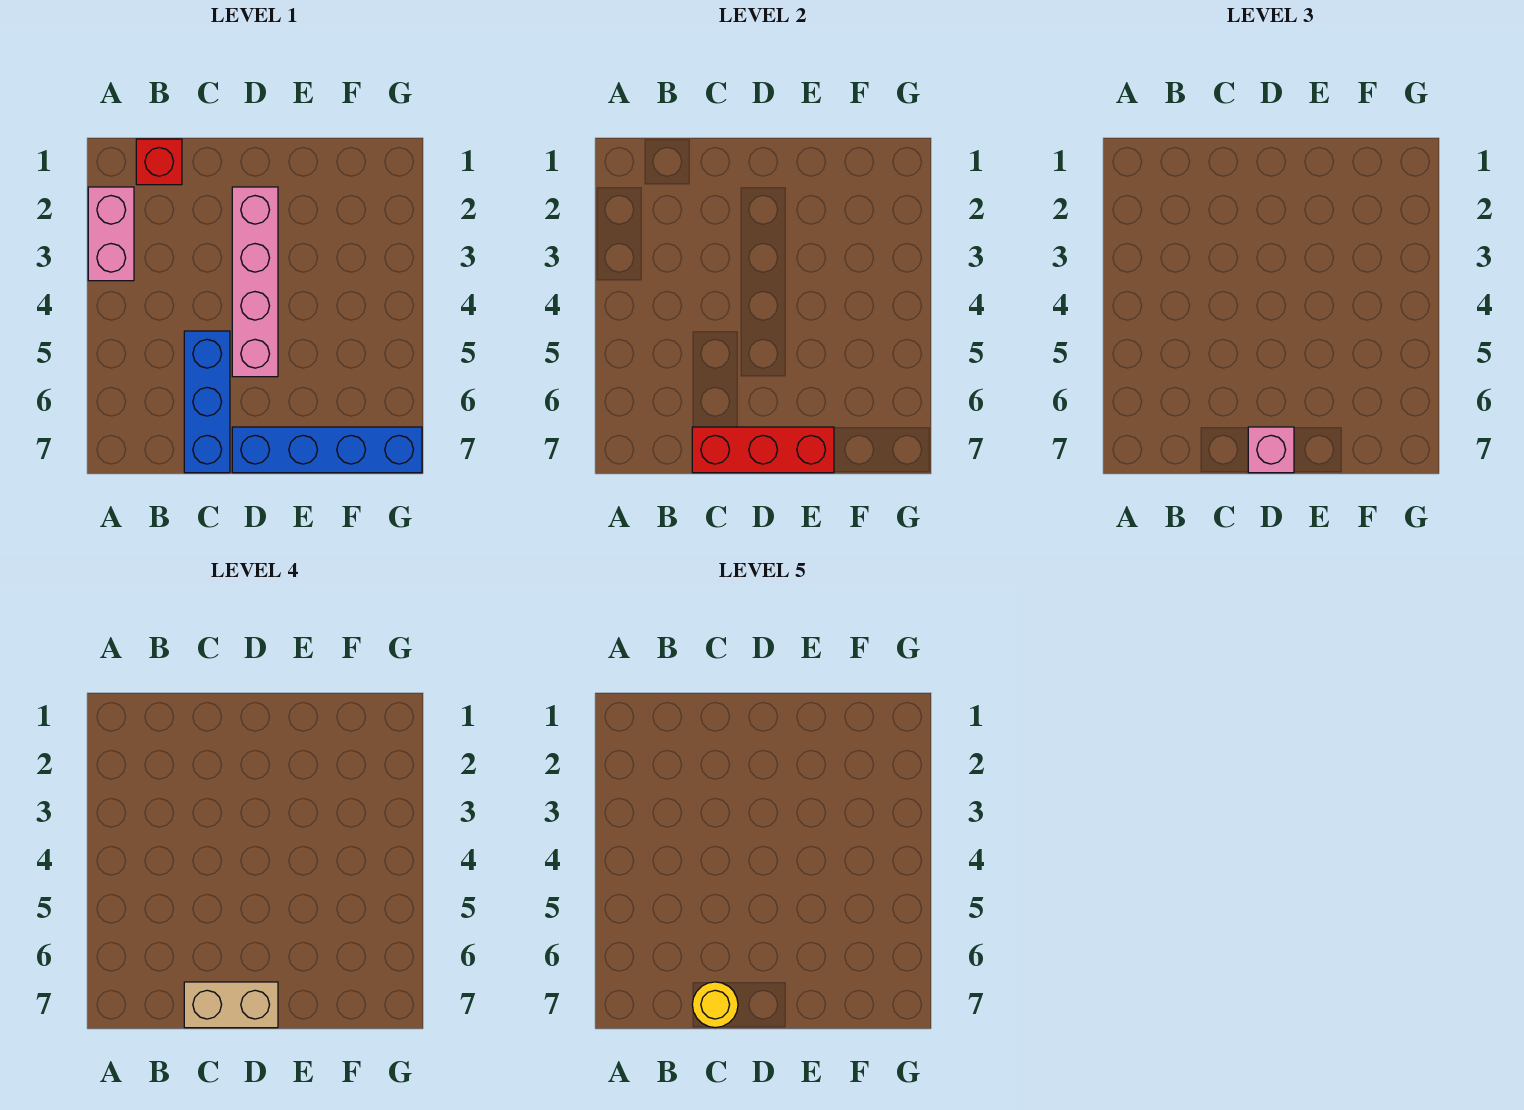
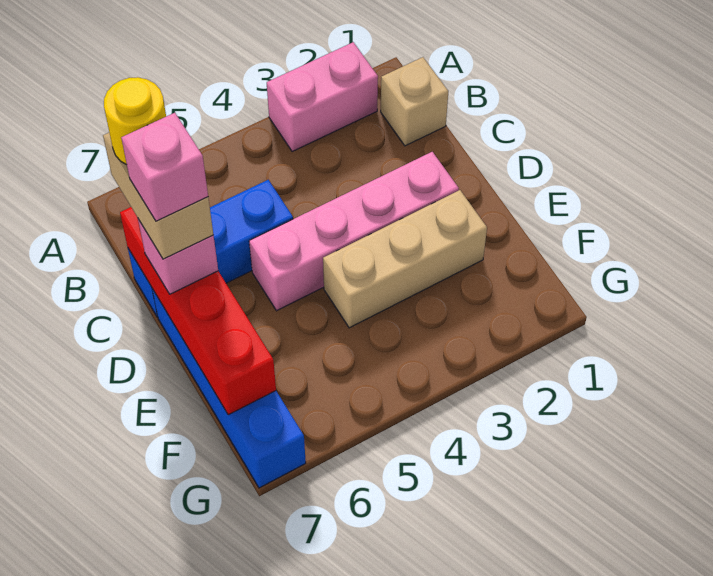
red brick B1 level 1 -> tan brick B1 level 1
red brick C7:E7 level 2 -> red brick C7:F7 level 2
none -> pink brick D7 level 5
none -> tan brick E2:E4 level 1

